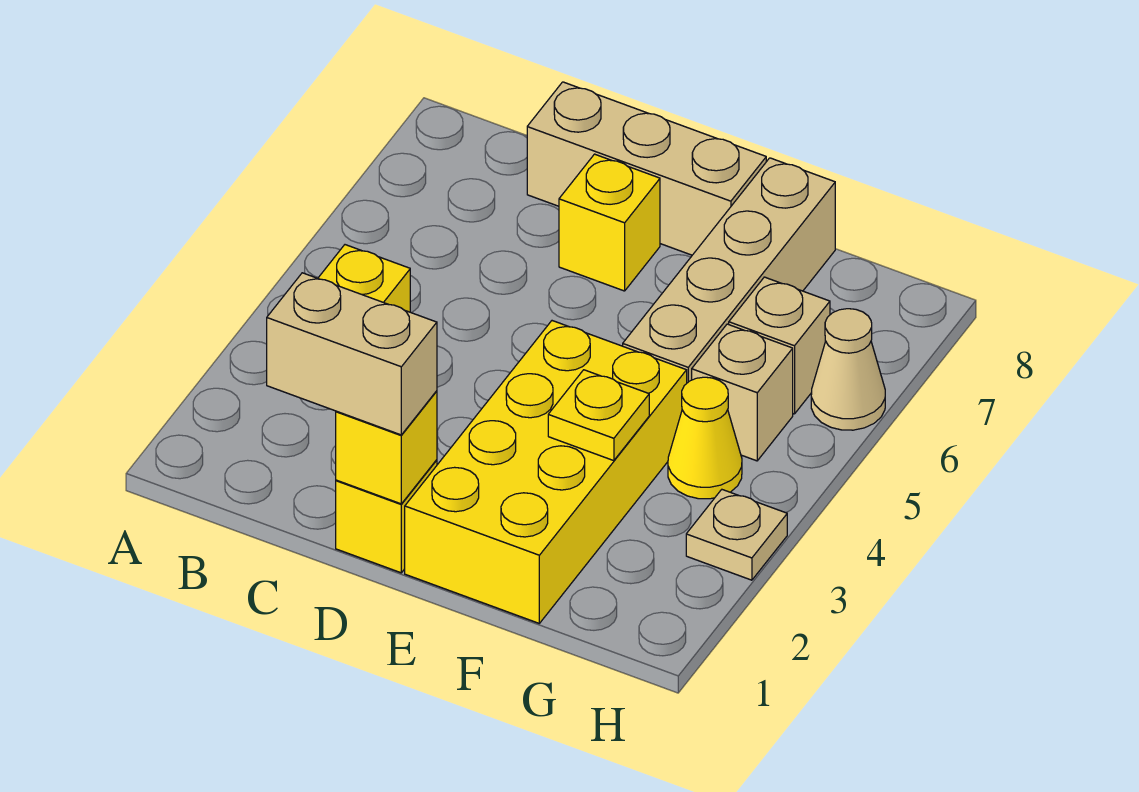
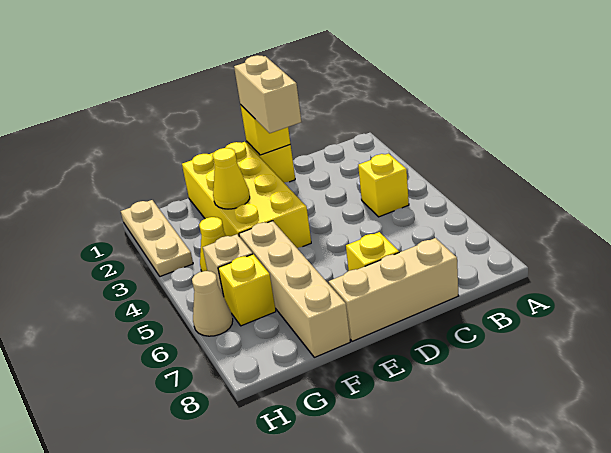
tan brick C1:D1 level 3 -> tan brick D1:D2 level 3
yellow plate F3 level 2 -> yellow cone F3 level 2
tan brick G6 level 1 -> yellow brick G6 level 1
tan plate H3 level 1 -> tan plate H1:H3 level 1

